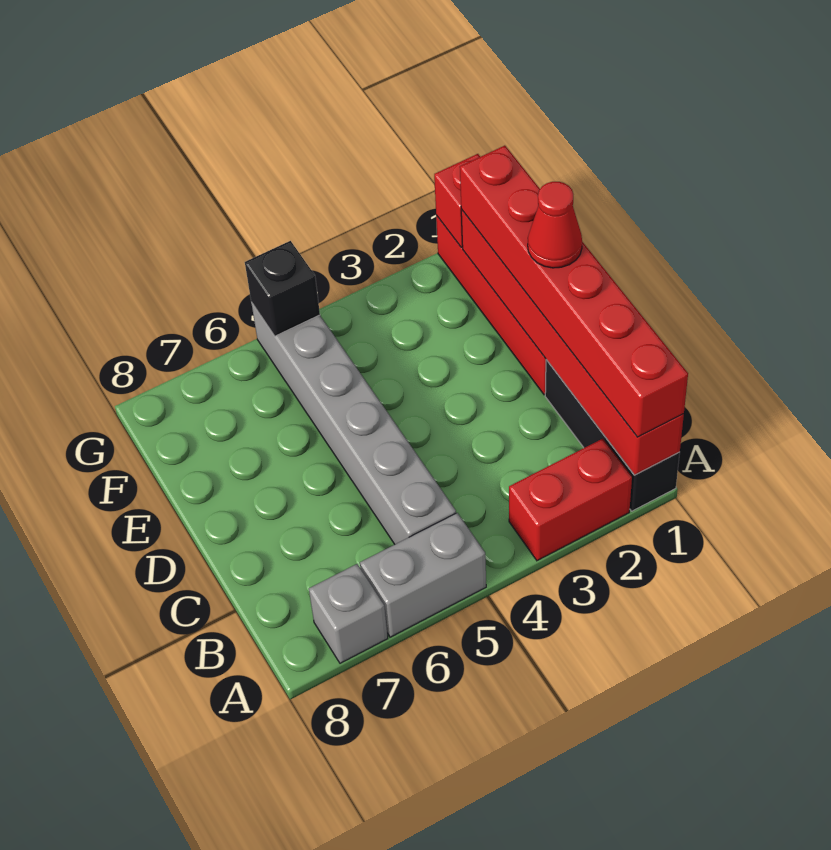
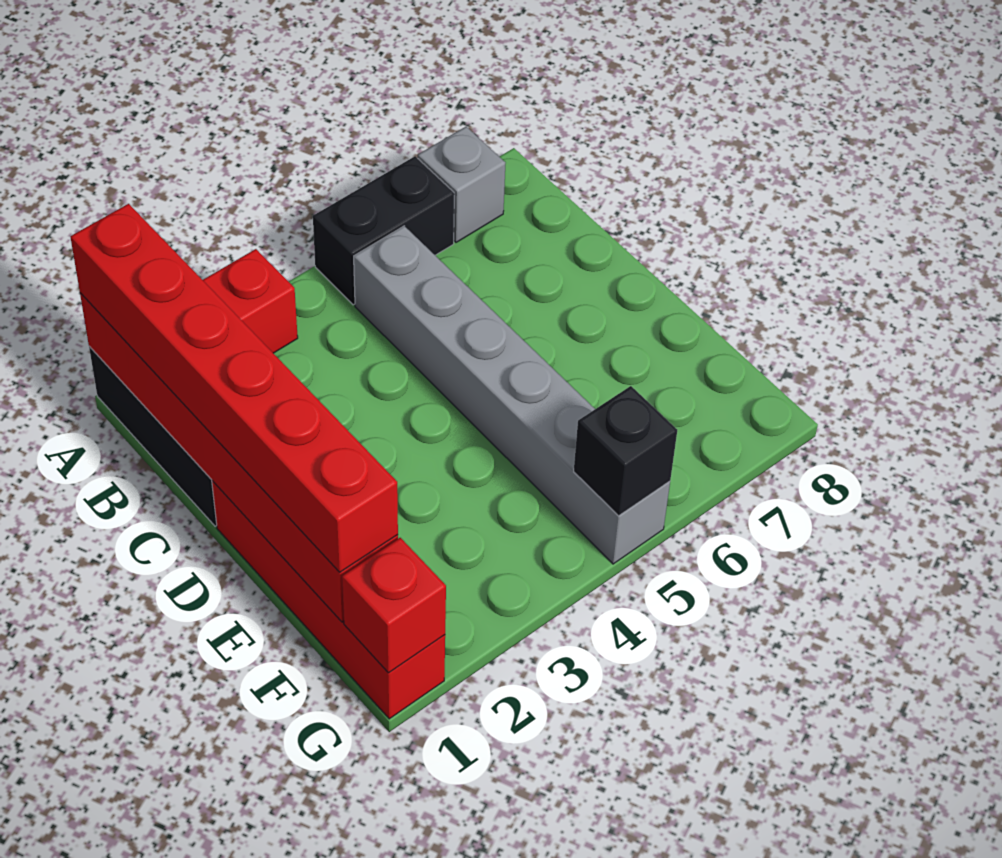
grey brick A5:A6 level 1 -> black brick A5:A6 level 1
red cone D1 level 4 -> none

